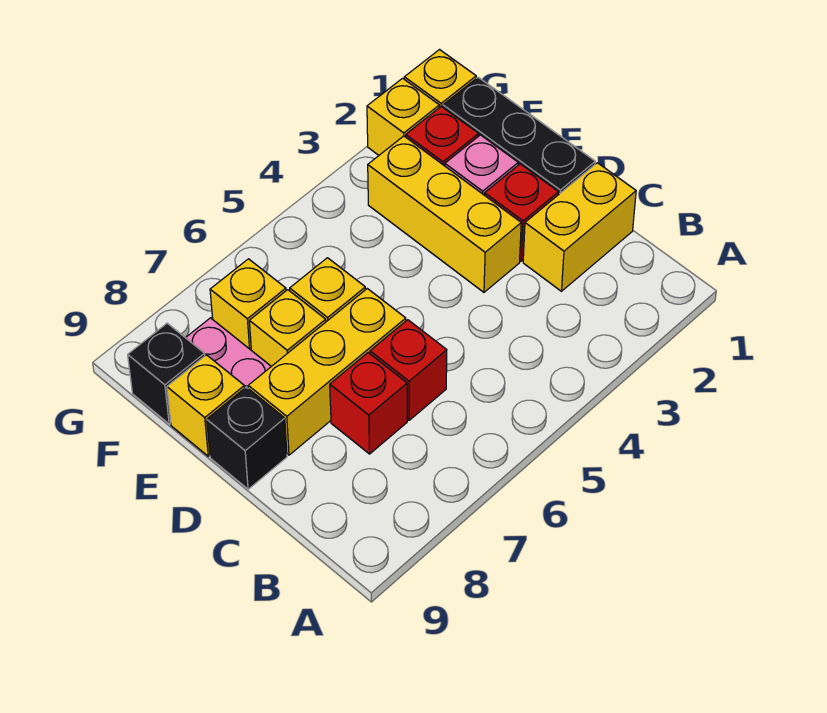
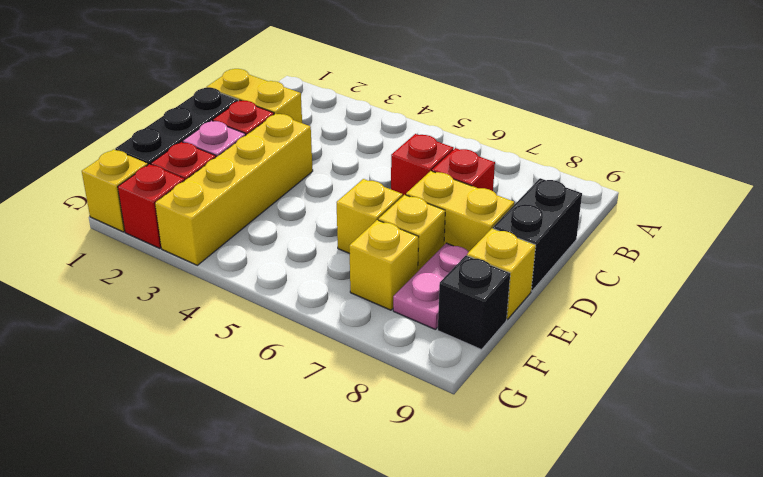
yellow brick D3:F3 level 1 -> yellow brick D3:G3 level 1
yellow brick D6:D8 level 1 -> yellow brick D7:D8 level 1
black brick D9 level 1 -> black brick C9:D9 level 1
yellow brick G2 level 1 -> red brick G2 level 1

